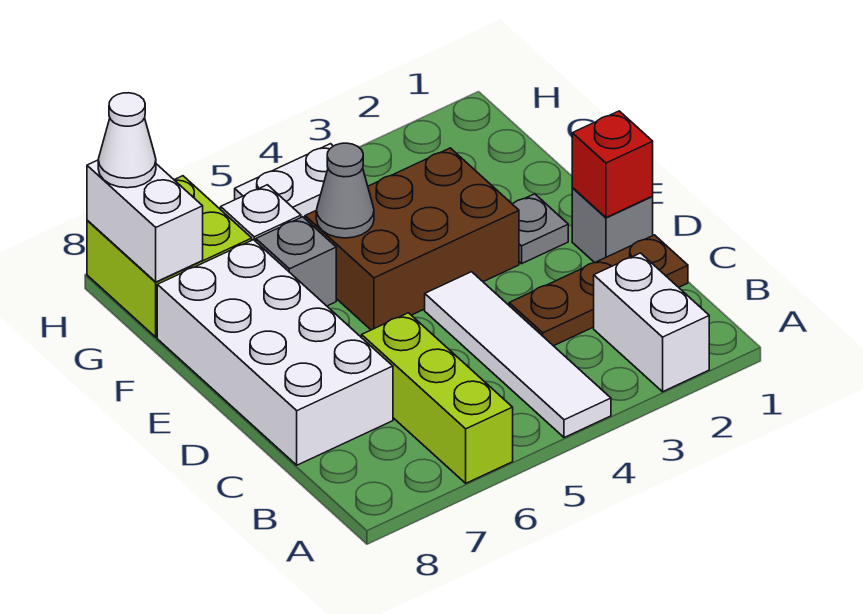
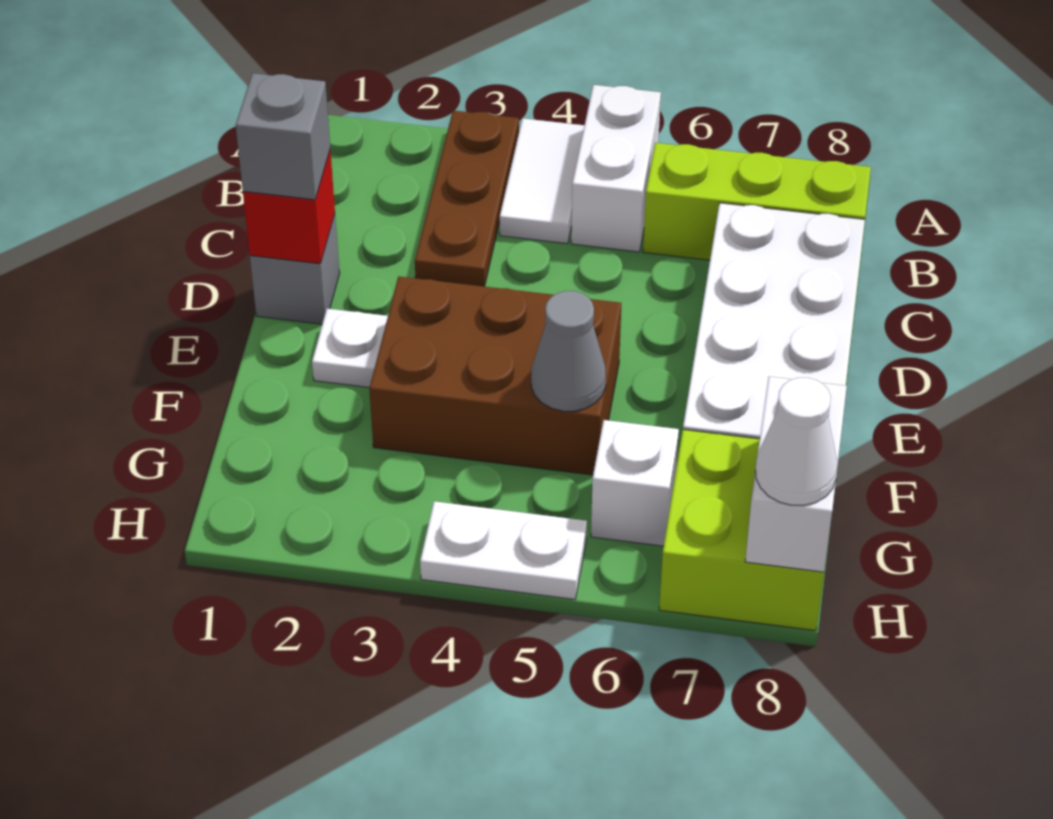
white brick A2:B2 level 1 -> white brick A5:B5 level 1
white tile A4:D4 level 1 -> white tile A4:B4 level 1
lime brick A6:C6 level 1 -> lime brick B6:B8 level 1
brown plate C1:C3 level 1 -> brown plate A3:C3 level 1
grey plate E2 level 1 -> white plate E2 level 1
grey brick F6 level 1 -> grey brick D1 level 3

